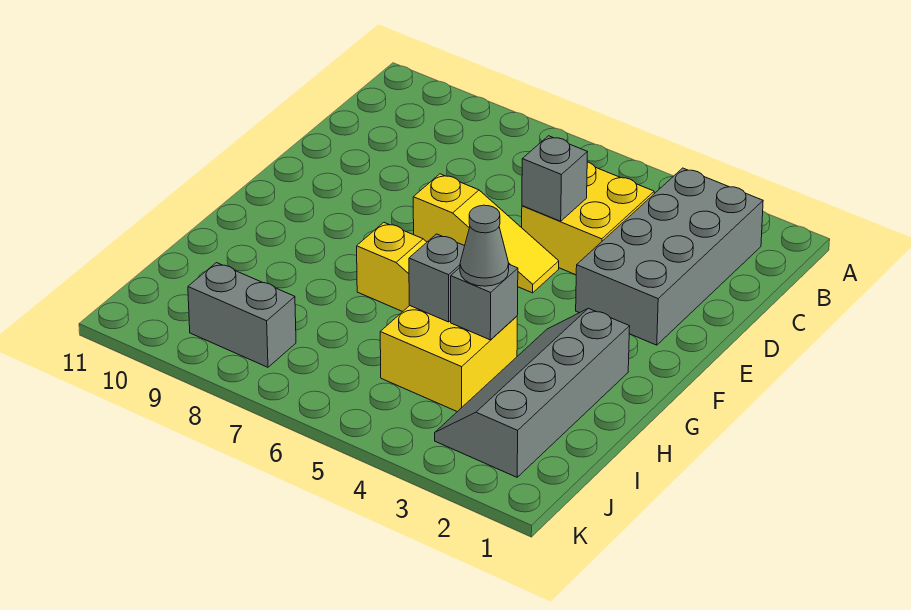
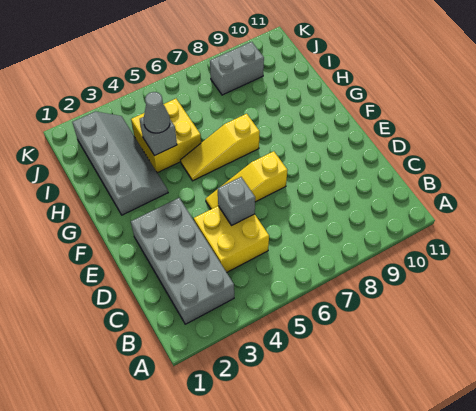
grey brick H5 level 2 -> none

